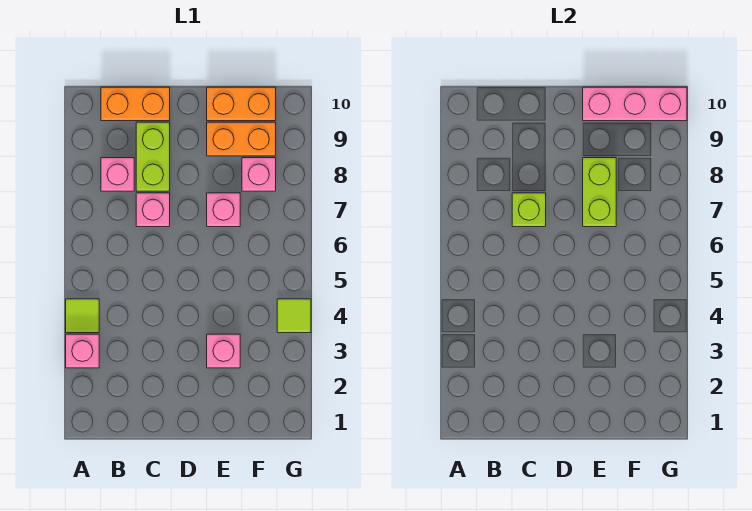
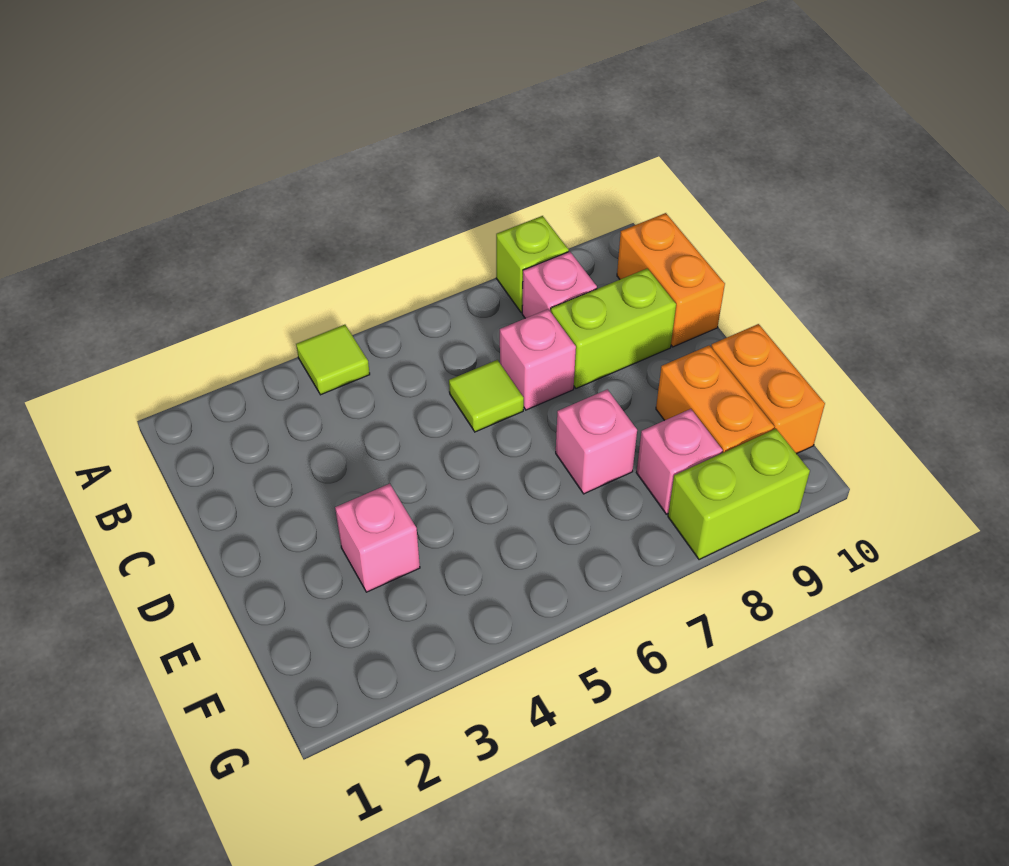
pink brick A3 level 1 -> none
lime brick C7 level 2 -> lime brick A8 level 1
lime brick E7:E8 level 2 -> lime brick G8:G9 level 1
pink brick E10:G10 level 2 -> none
lime tile G4 level 1 -> lime tile C6 level 1

